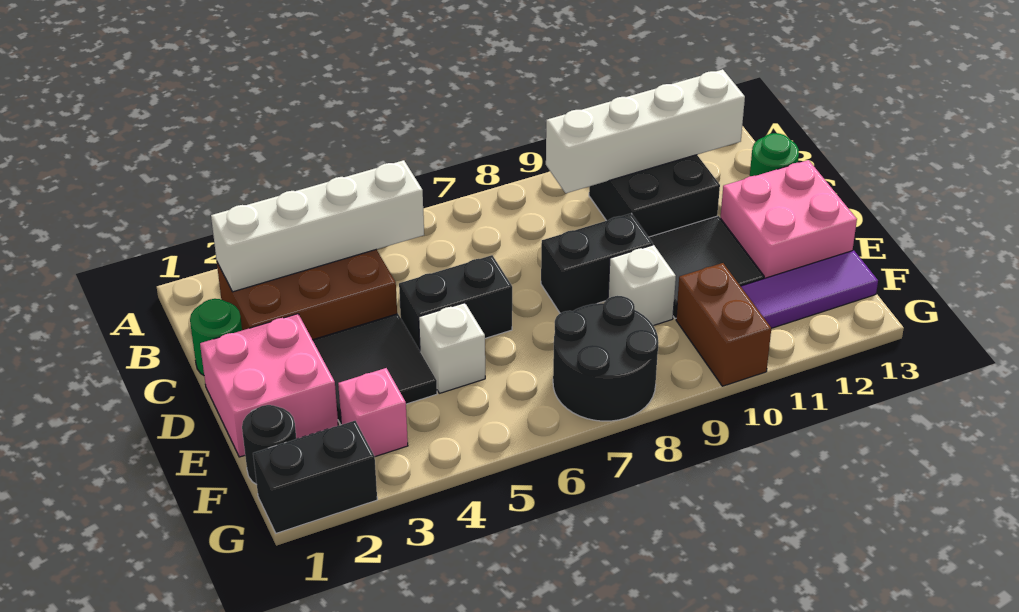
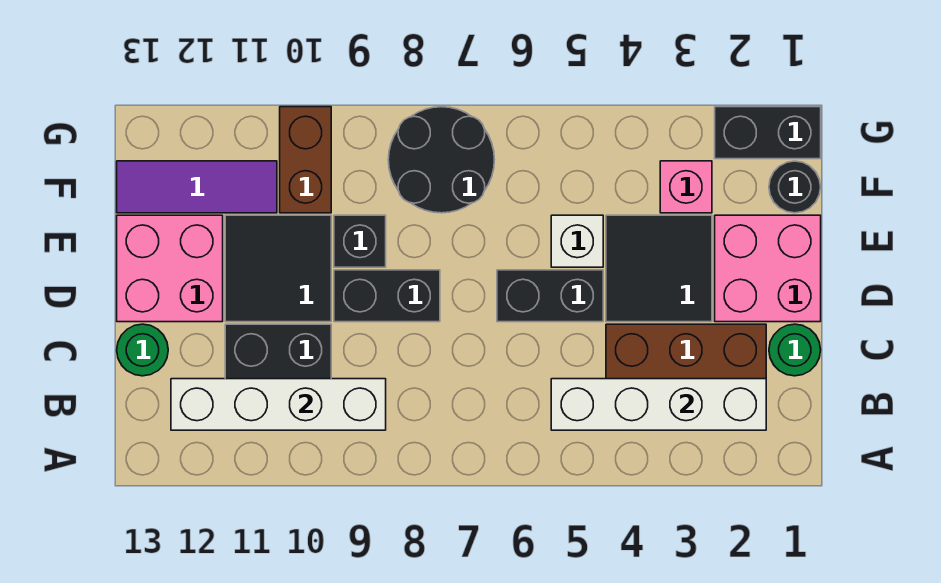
white brick E9 level 1 -> black brick E9 level 1

